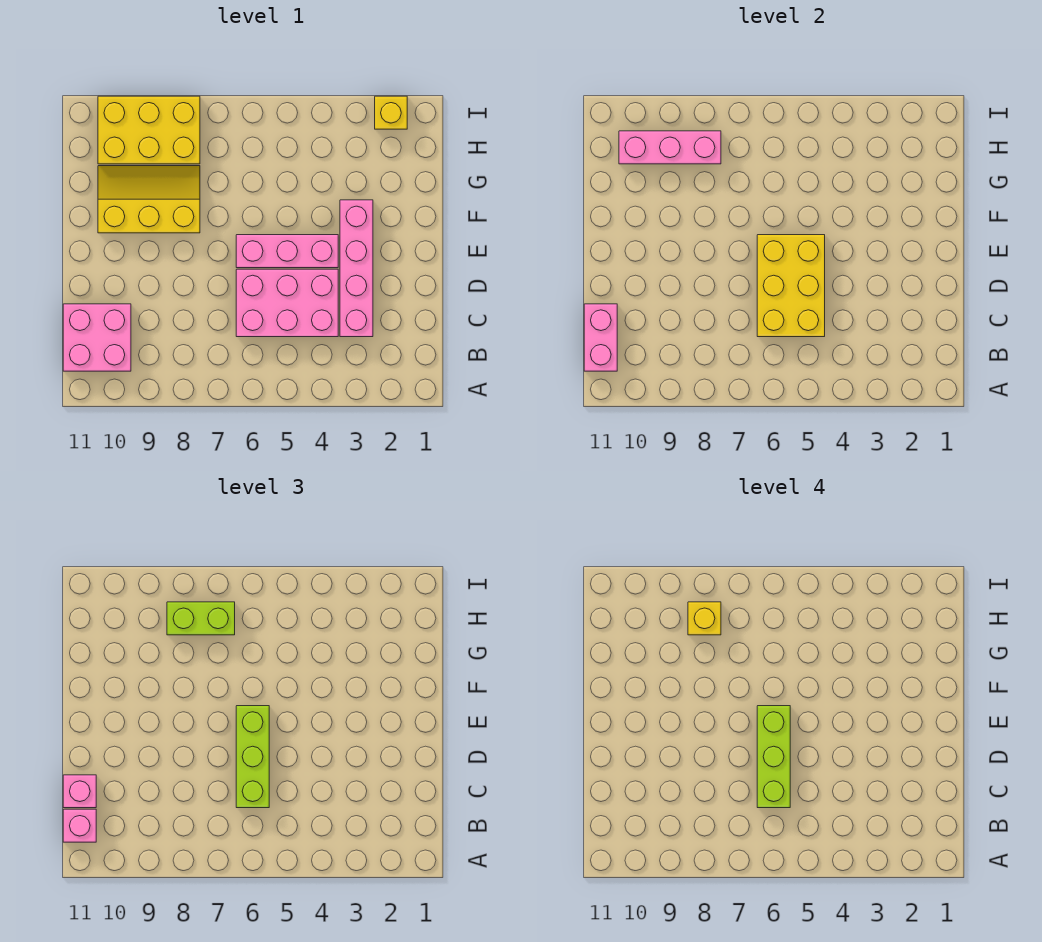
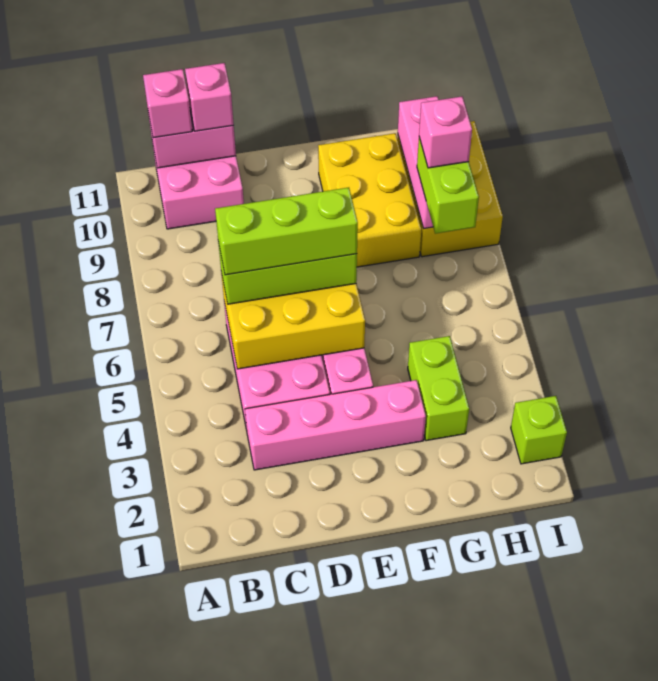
yellow slope F8:G10 level 1 top F -> yellow brick F8:G10 level 1
none -> lime brick G3:G4 level 1
yellow brick H8 level 4 -> pink brick H8 level 4
yellow brick I2 level 1 -> lime brick I2 level 1

